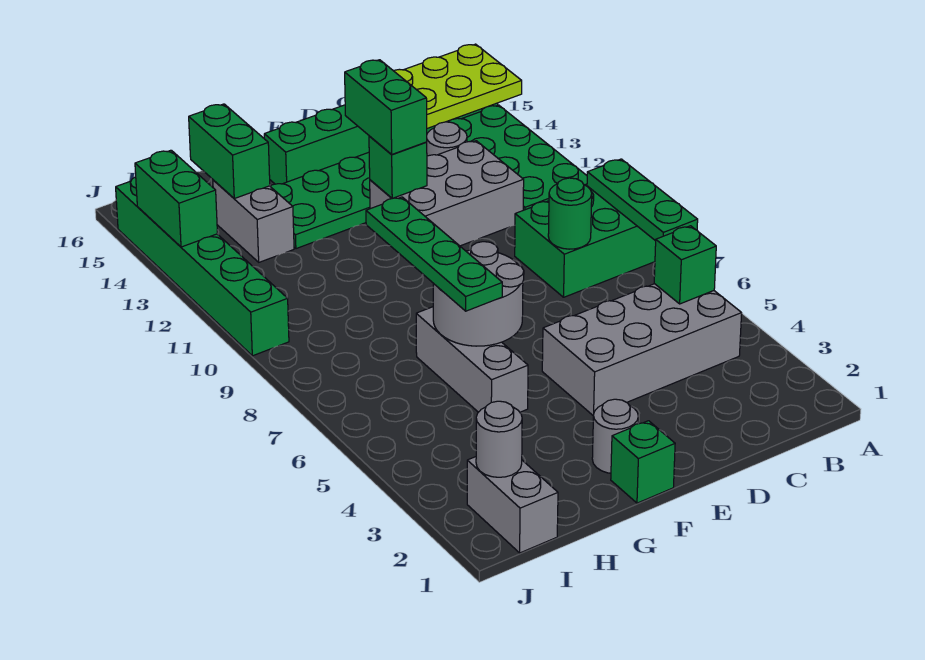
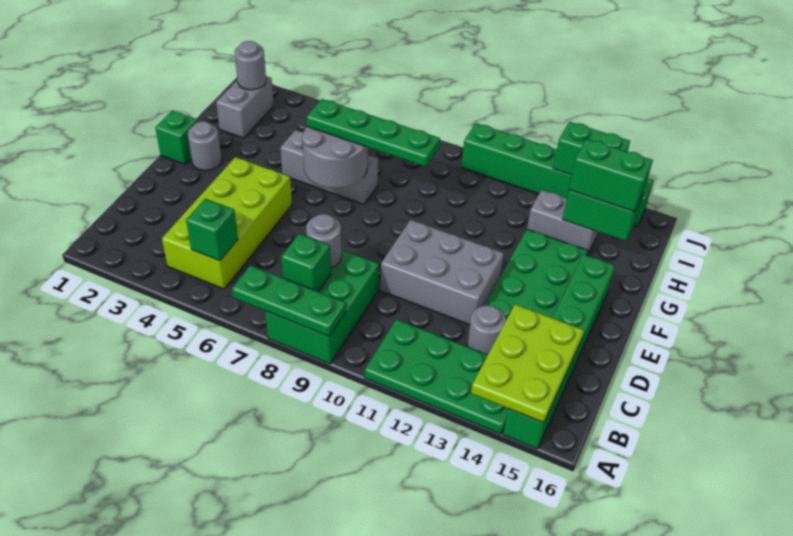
grey brick B4:E5 level 1 -> lime brick B4:E5 level 1
green round brick C8 level 2 -> grey round brick C8 level 2
grey brick C11:E12 level 1 -> grey brick D10:E12 level 1
green brick E12 level 2 -> green brick B8 level 2
green brick E12:E13 level 3 -> green brick H14:H15 level 3
grey brick I1:I2 level 1 -> grey brick H2:I2 level 1

